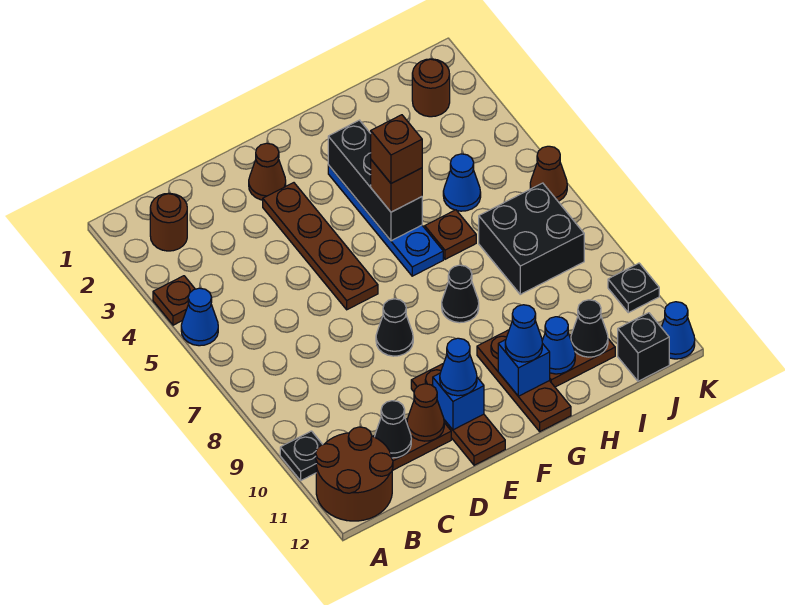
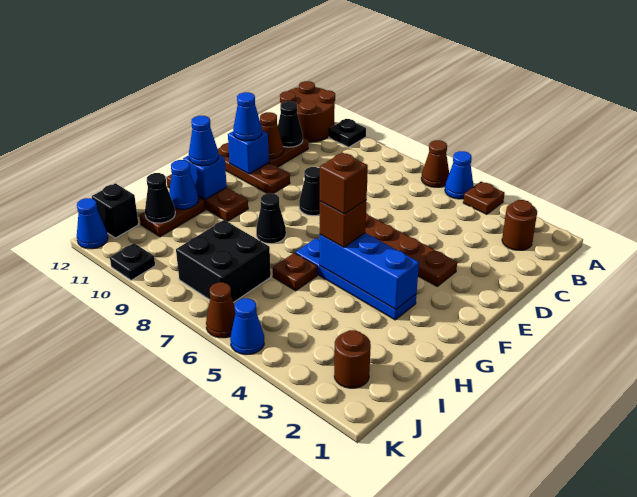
brown cone E2 level 1 -> brown cone A6 level 1
black brick G3:G5 level 2 -> blue brick G3:G5 level 2
blue cone I5 level 1 -> blue cone K5 level 1

